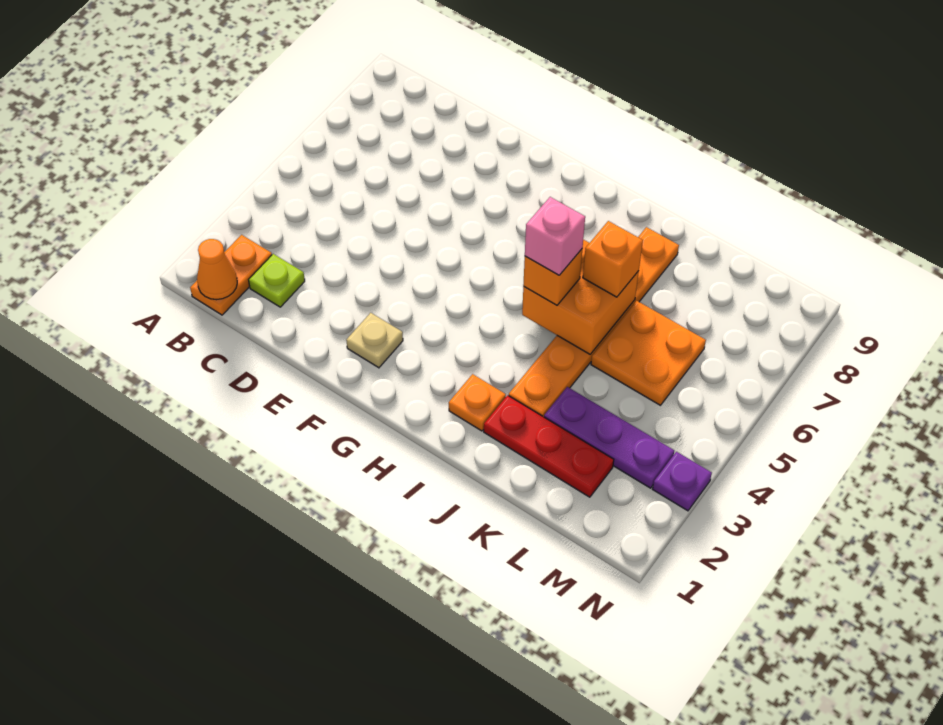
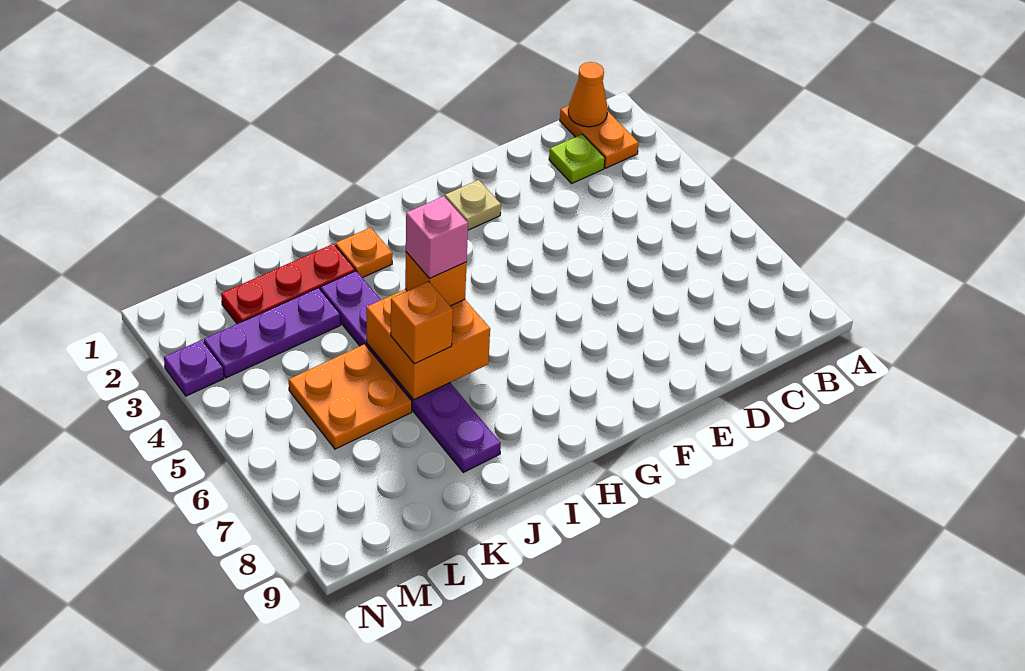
orange plate J3:J8 level 1 -> purple plate J3:J8 level 1

